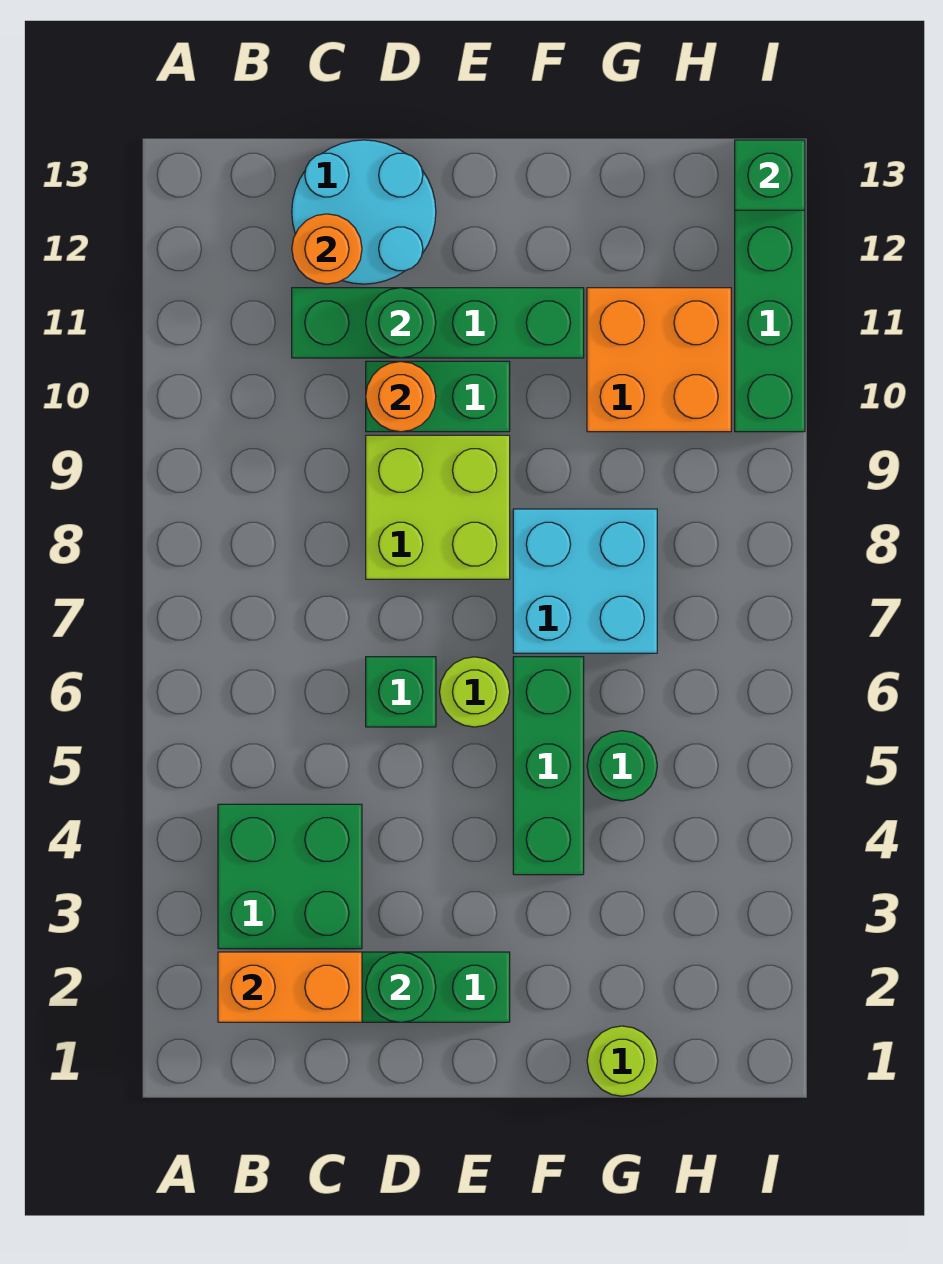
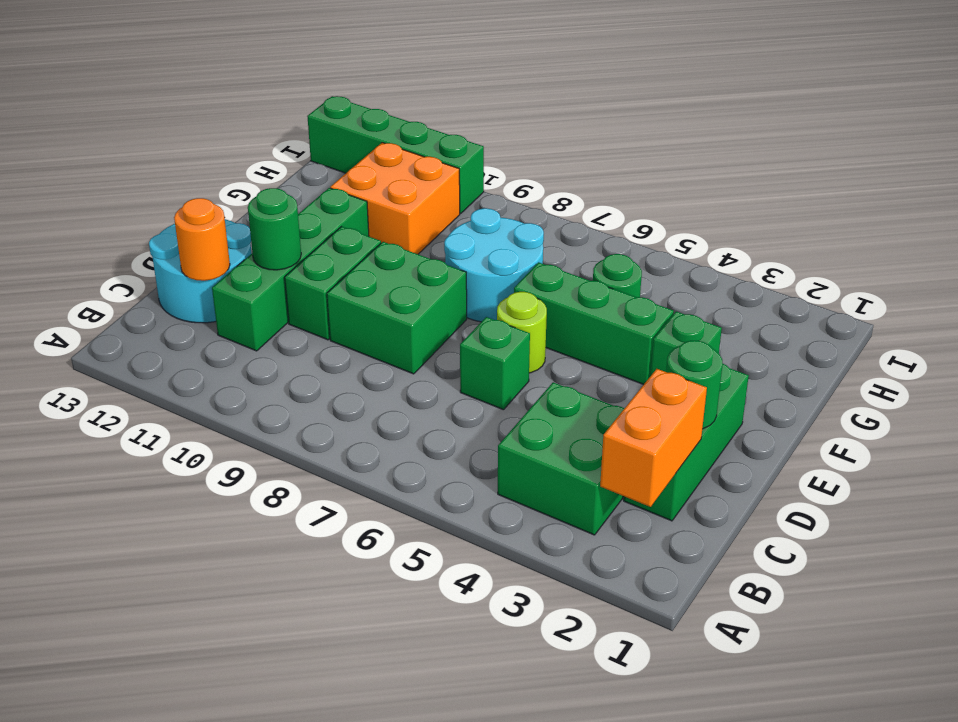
lime brick D8:E9 level 1 -> green brick D8:E9 level 1
orange round brick D10 level 2 -> none
cyan brick F7:G8 level 1 -> cyan round brick F7:G8 level 1
lime round brick G1 level 1 -> none
green brick I13 level 2 -> green brick F3 level 1

